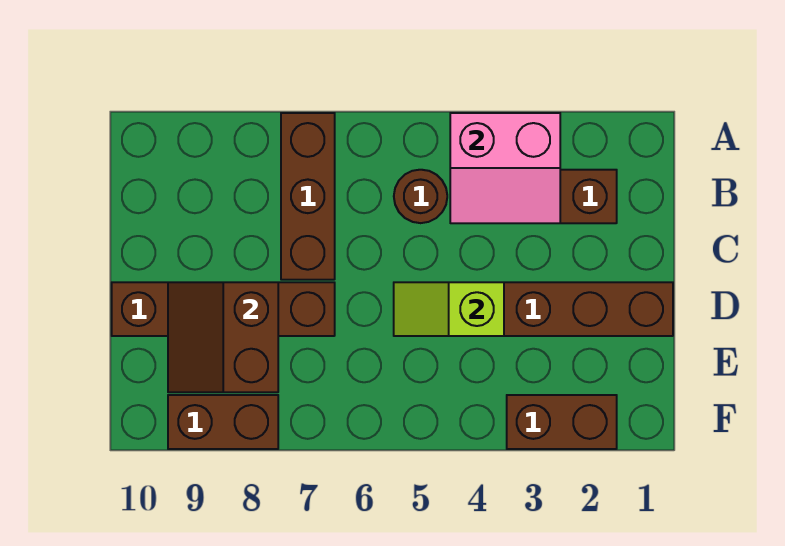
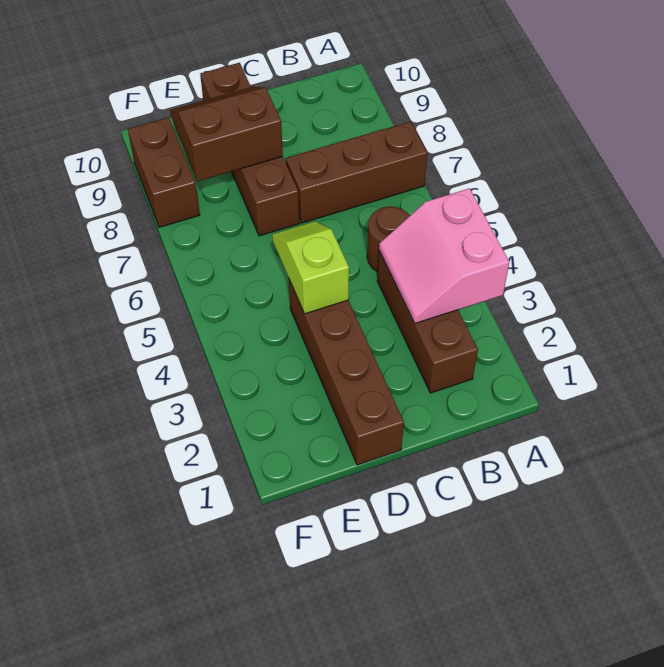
brown brick F2:F3 level 1 -> none

